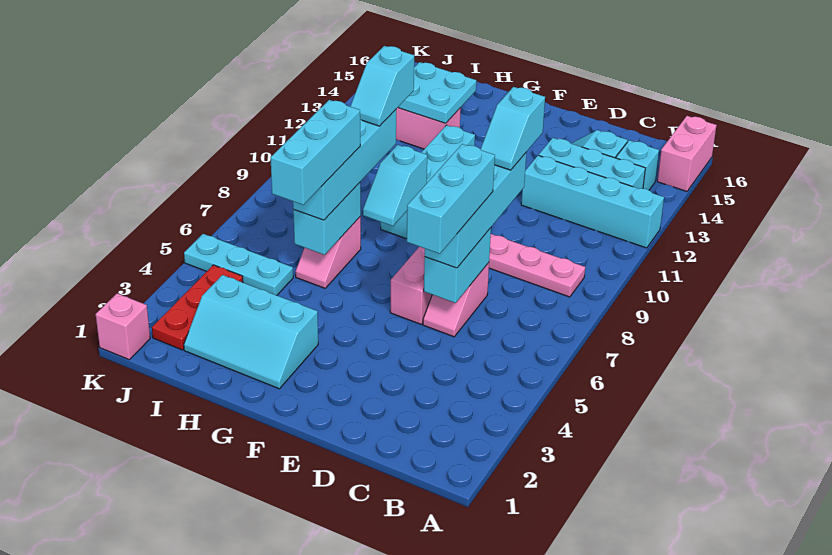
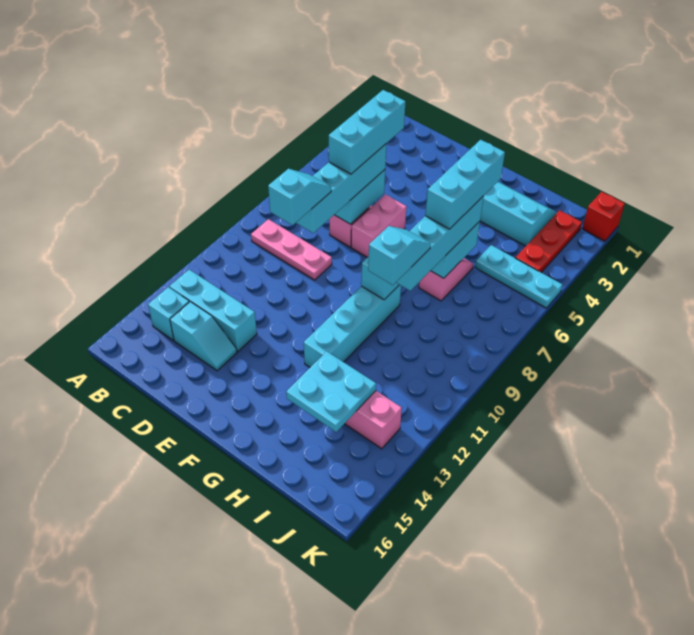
cyan brick A12:D12 level 1 -> none
pink brick A15:A16 level 1 -> none
pink brick K1 level 1 -> red brick K1 level 1

